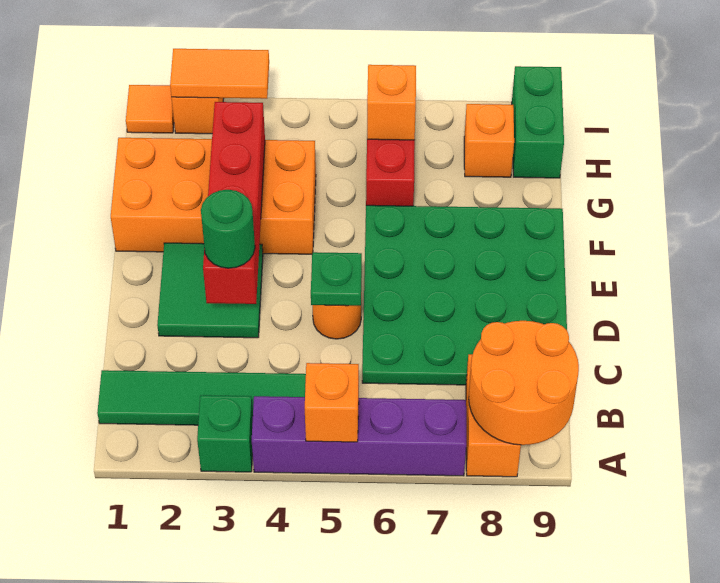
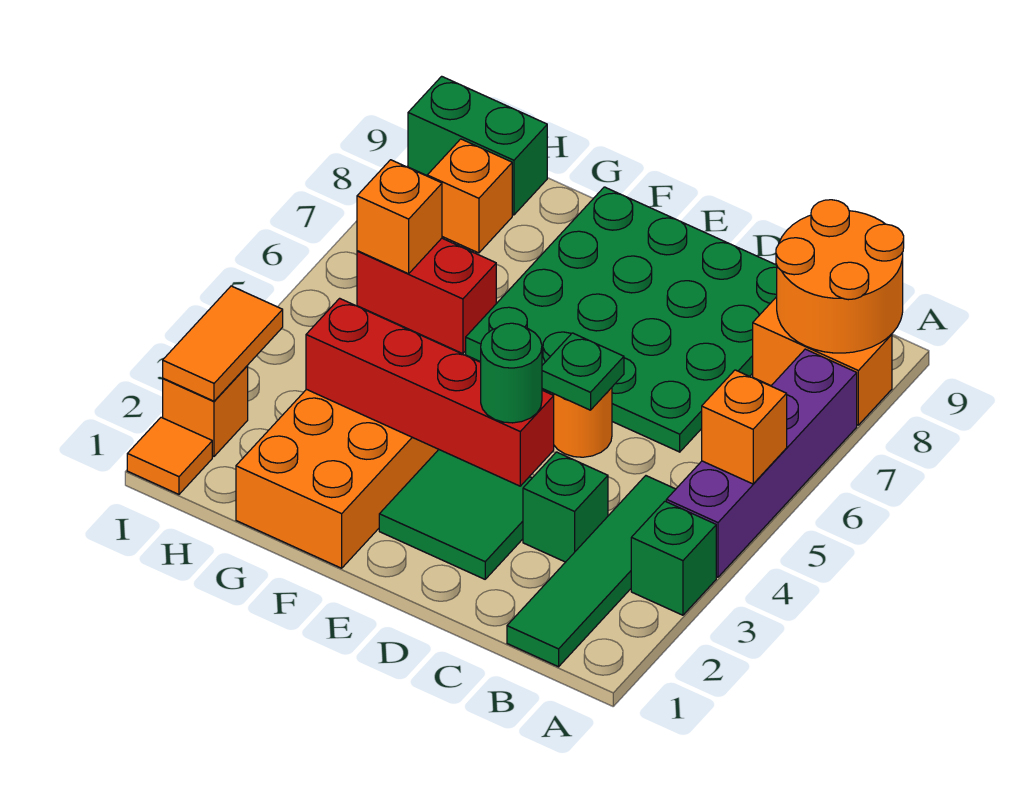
none -> green brick C3 level 1

